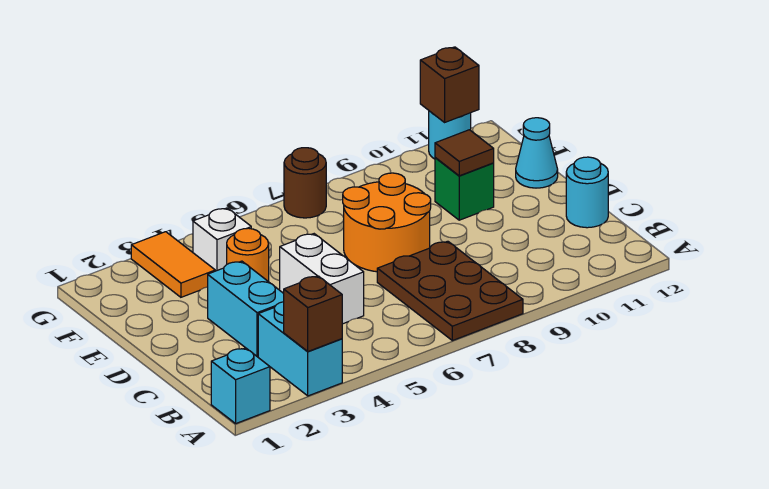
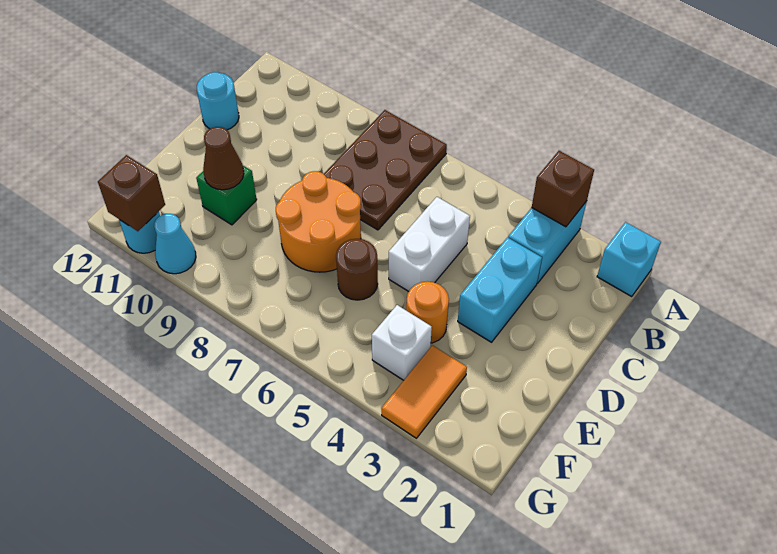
brown tile E10 level 2 -> brown cone E10 level 2
cyan cone E12 level 1 -> cyan cone G10 level 1
brown round brick G7 level 1 -> brown round brick E6 level 1

